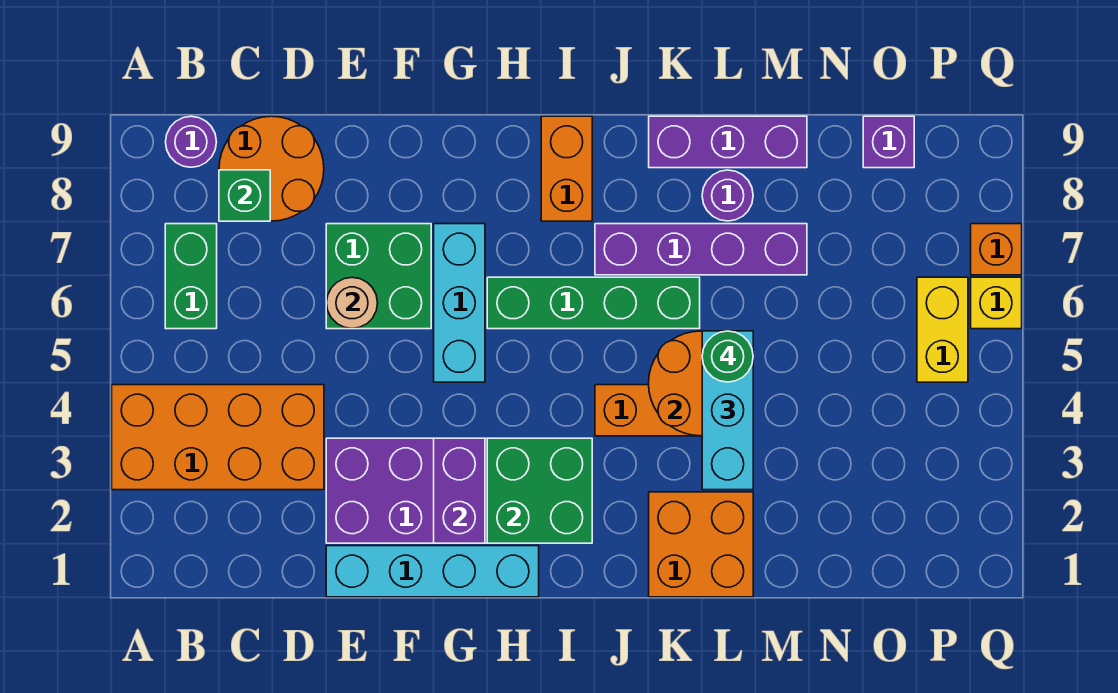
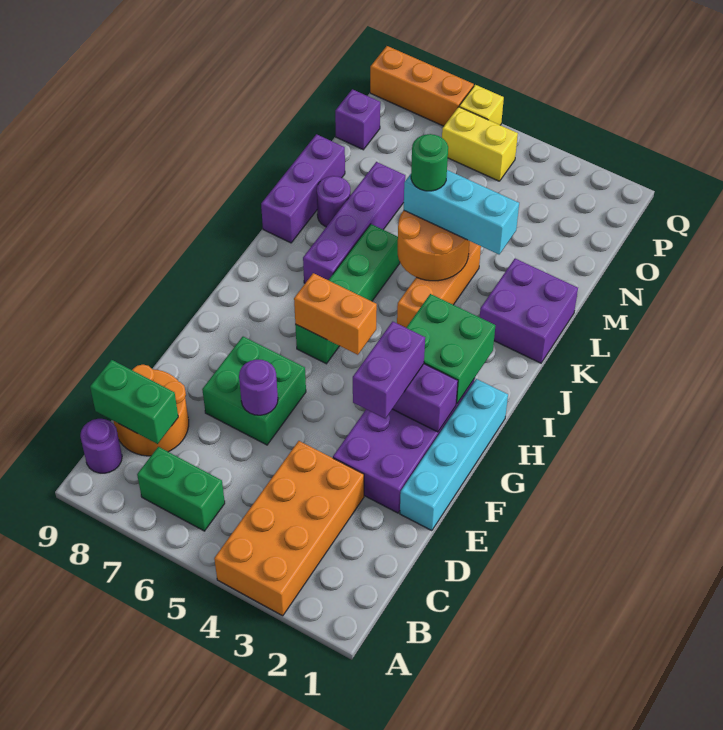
green brick C8 level 2 -> green brick C8:C9 level 2
tan round brick E6 level 2 -> purple round brick E6 level 2
none -> purple brick F3:G3 level 3
cyan brick G5:G7 level 1 -> none
orange brick I8:I9 level 1 -> orange brick H5:H6 level 2
orange brick K1:L2 level 1 -> purple brick K1:L2 level 1
orange brick Q7 level 1 -> orange brick Q7:Q9 level 1

